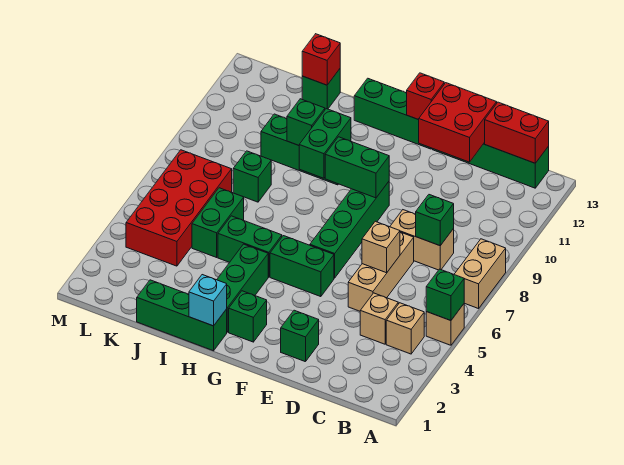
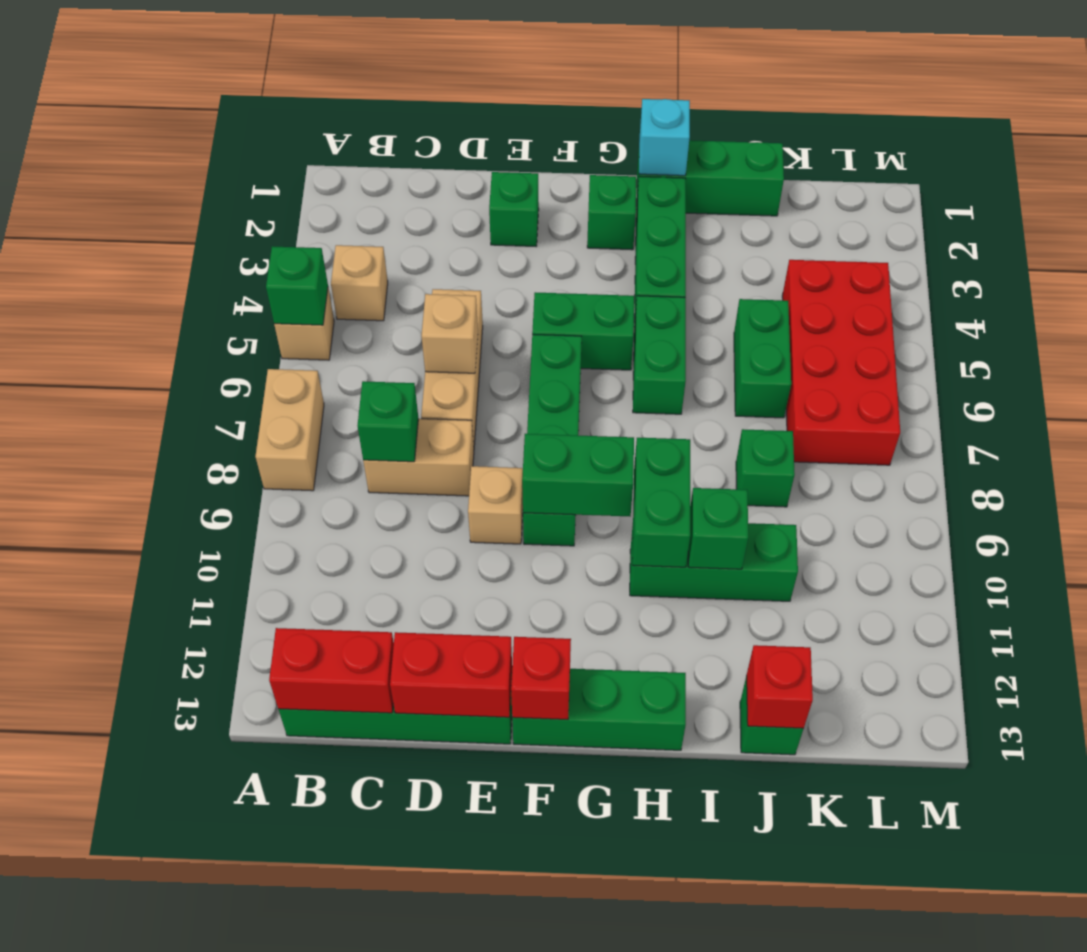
tan brick C4 level 1 -> tan brick E9 level 1
red brick D12:E13 level 2 -> red brick D13:E13 level 2
green brick H5:I5 level 1 -> green brick H5:H6 level 1

